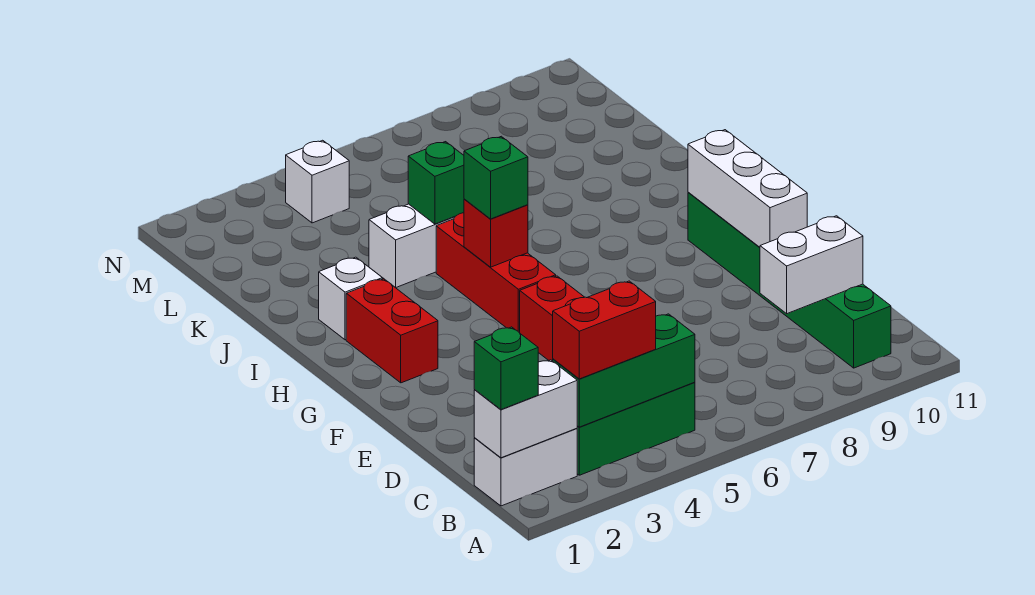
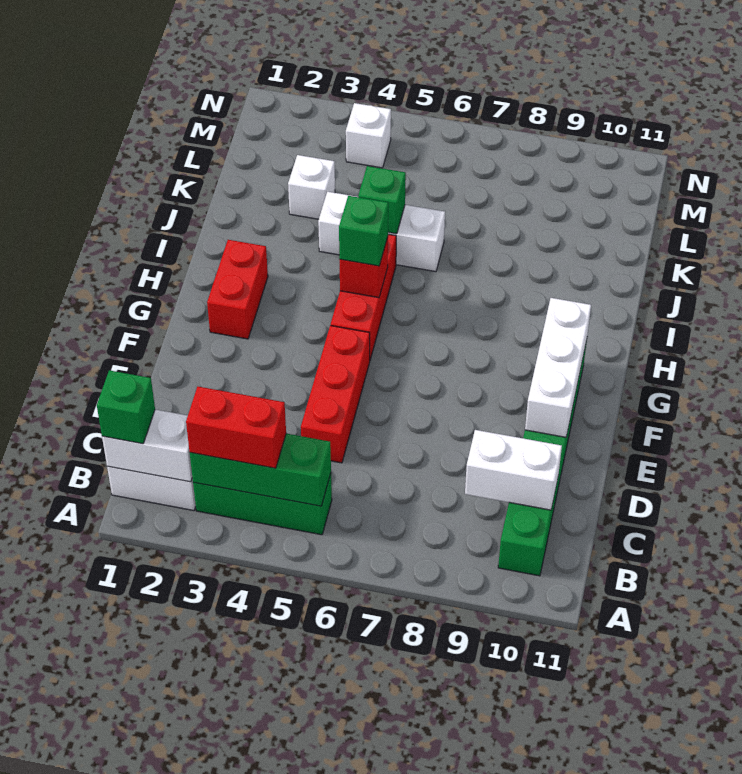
white brick I2 level 1 -> white brick K3 level 1

